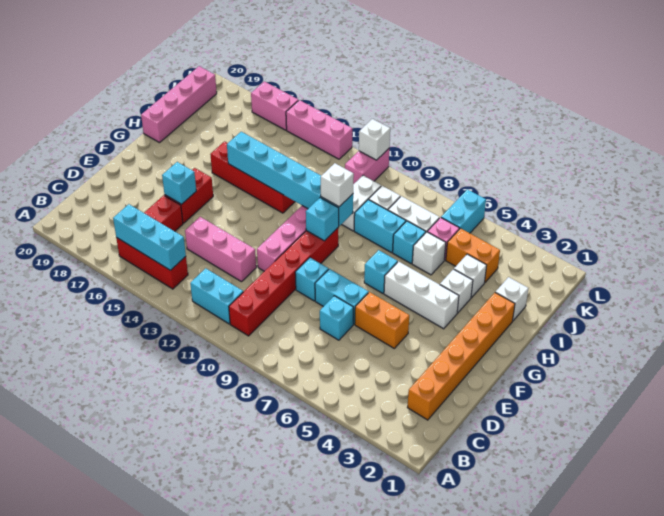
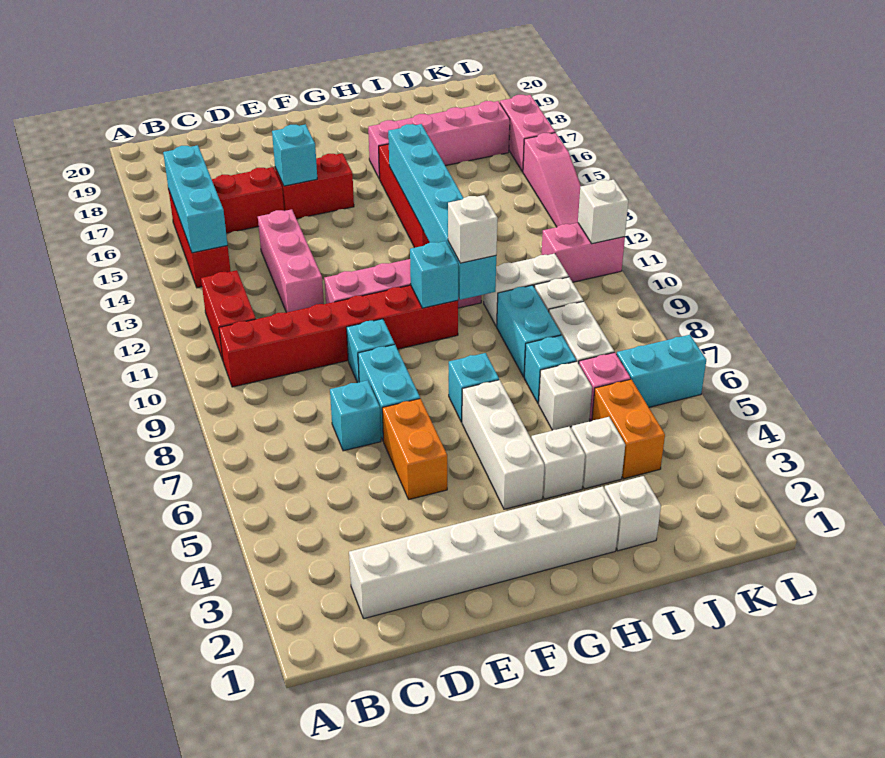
cyan brick B11:B12 level 1 -> red brick B11:B12 level 1
orange brick C2:H2 level 1 -> white brick C2:H2 level 1
pink brick H20:K20 level 1 -> pink brick H17:K17 level 1
pink brick L13:L15 level 1 -> pink slope L13:L15 level 1 top 15

